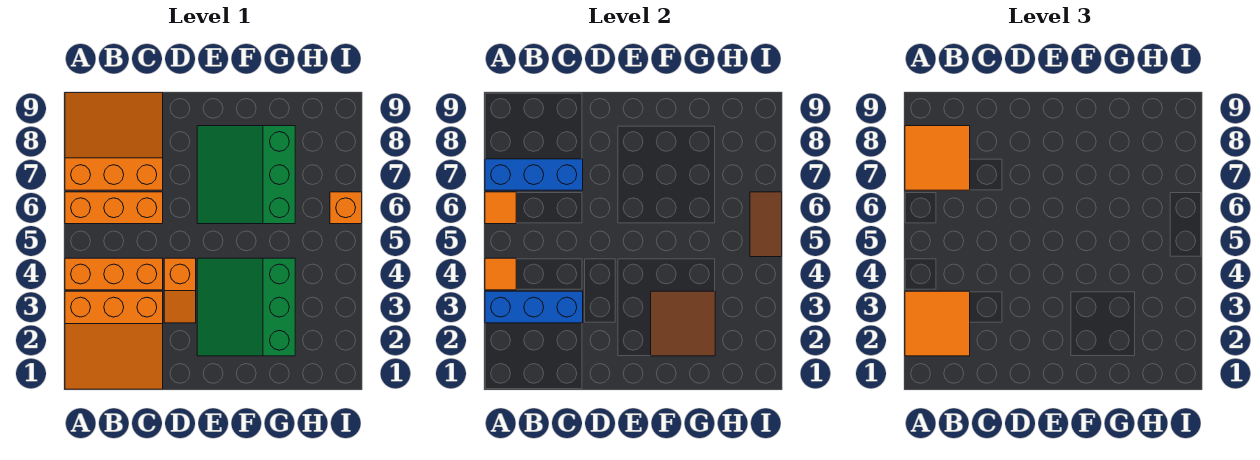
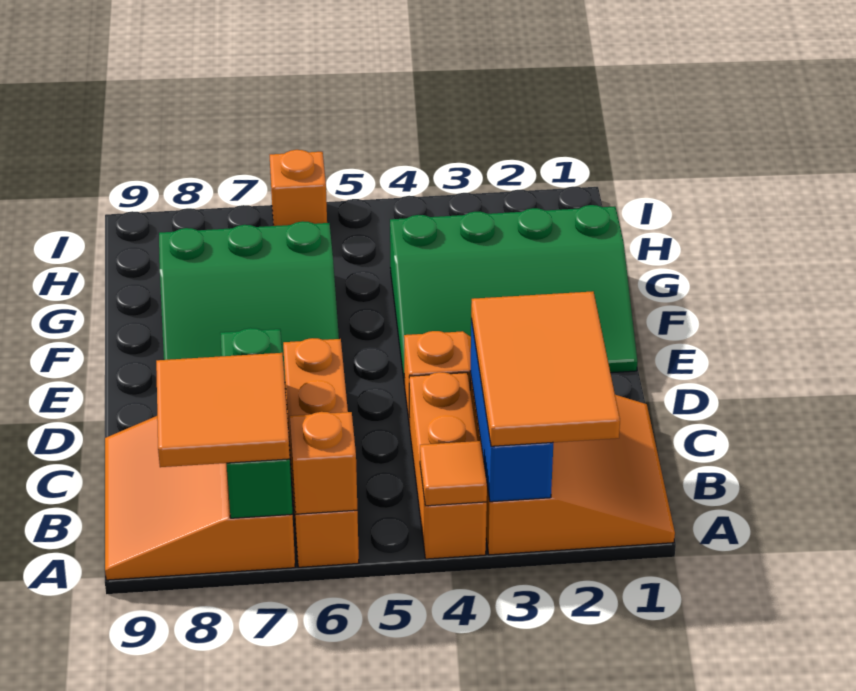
orange tile A2:B3 level 3 -> orange tile A2:C3 level 3
orange brick A6:C6 level 1 -> orange brick A6:D6 level 1
orange tile A6 level 2 -> orange brick A6 level 2
blue brick A7:C7 level 2 -> green brick A7:C7 level 2
green slope E2:G4 level 1 top G -> green slope E1:G4 level 1 top G
brown tile F2:G3 level 2 -> none
brown tile I5:I6 level 2 -> none

